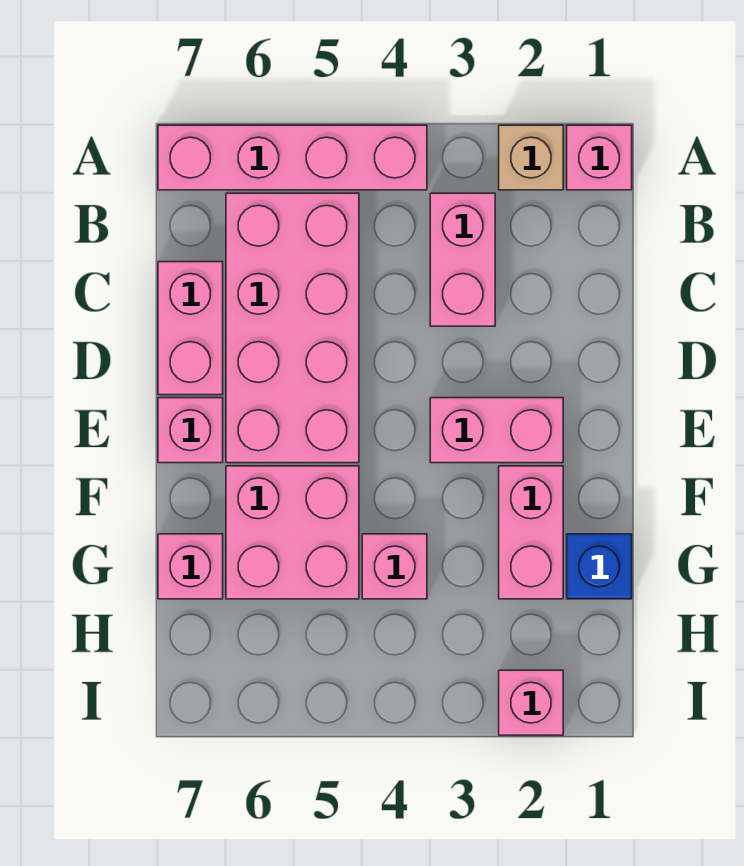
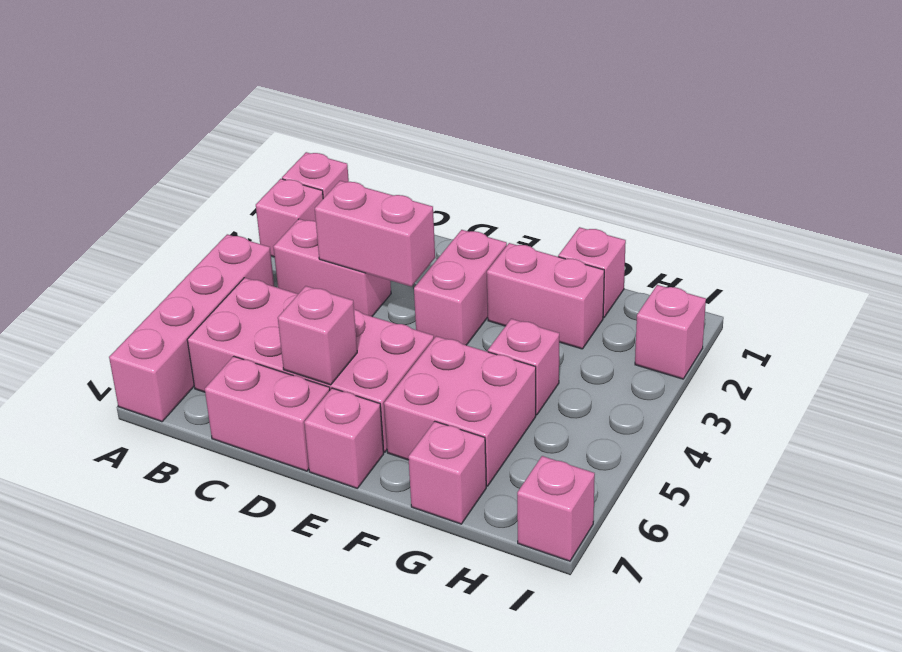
tan brick A2 level 1 -> pink brick A2 level 1
none -> pink brick C3:D3 level 2
none -> pink brick D6 level 2
blue brick G1 level 1 -> pink brick G1 level 1
none -> pink brick I7 level 1

